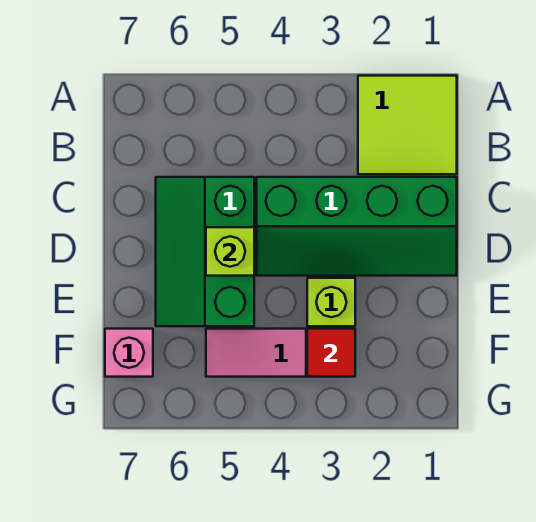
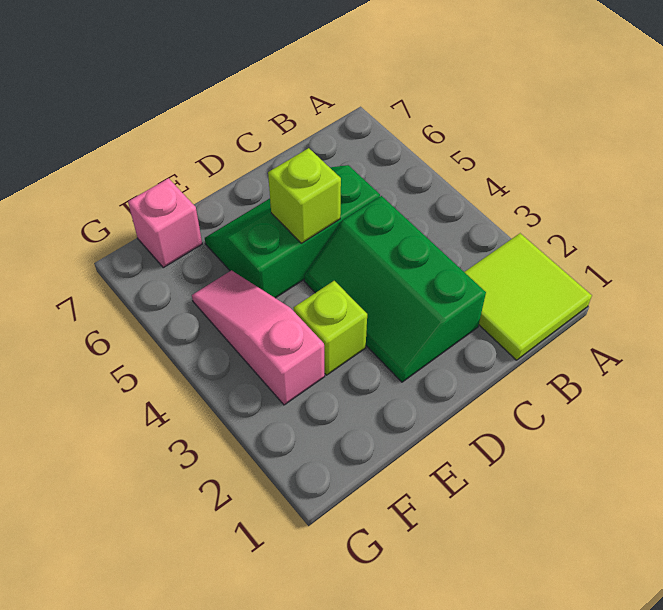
green slope C1:D4 level 1 top C -> green slope C2:D4 level 1 top C
red tile F3 level 2 -> none

